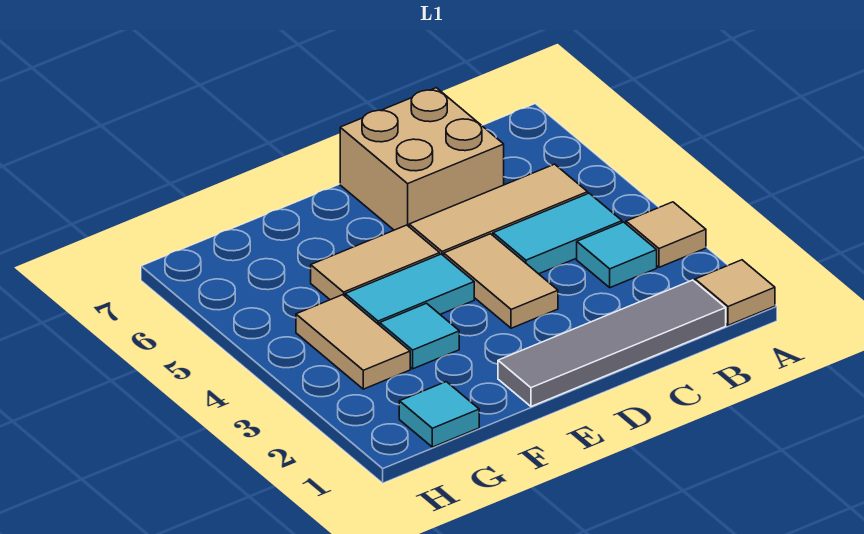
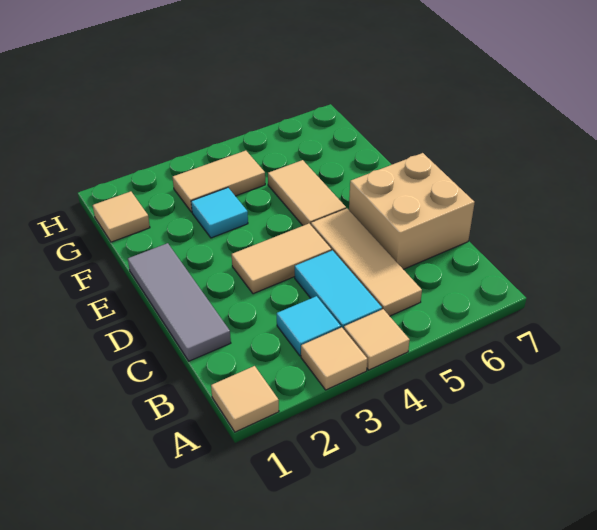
none -> tan tile A4 level 1
grey tile B1:E1 level 1 -> grey tile C1:E1 level 1
cyan tile E4:F4 level 1 -> none
cyan tile G1 level 1 -> tan tile G1 level 1

